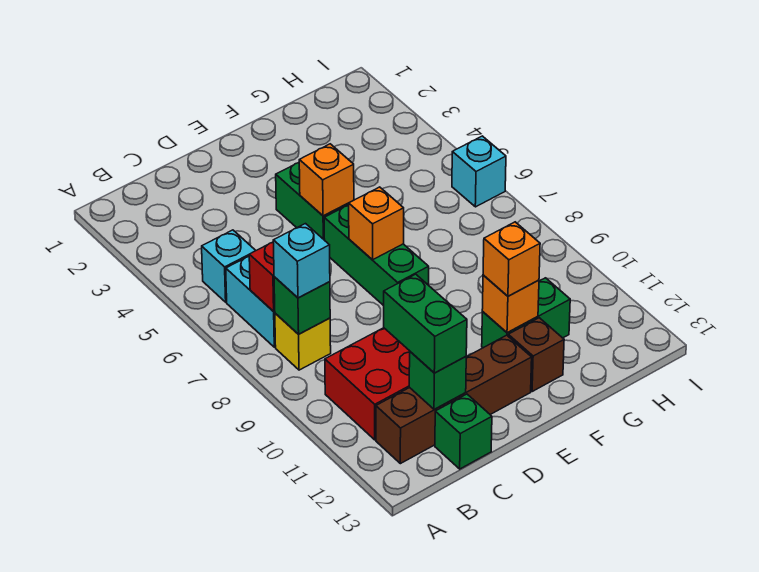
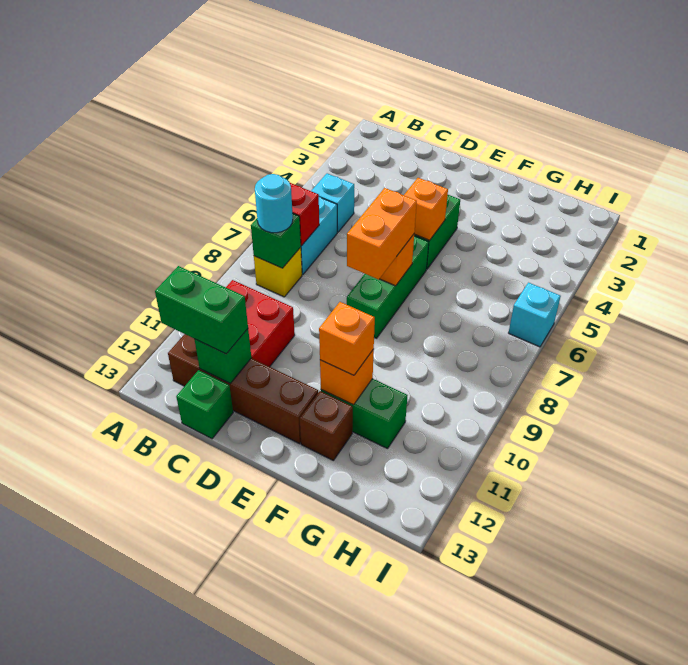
cyan brick B8 level 3 -> cyan round brick B8 level 3
green brick C11:C12 level 3 -> green brick B12:C12 level 3
none -> orange brick E7:E8 level 3

